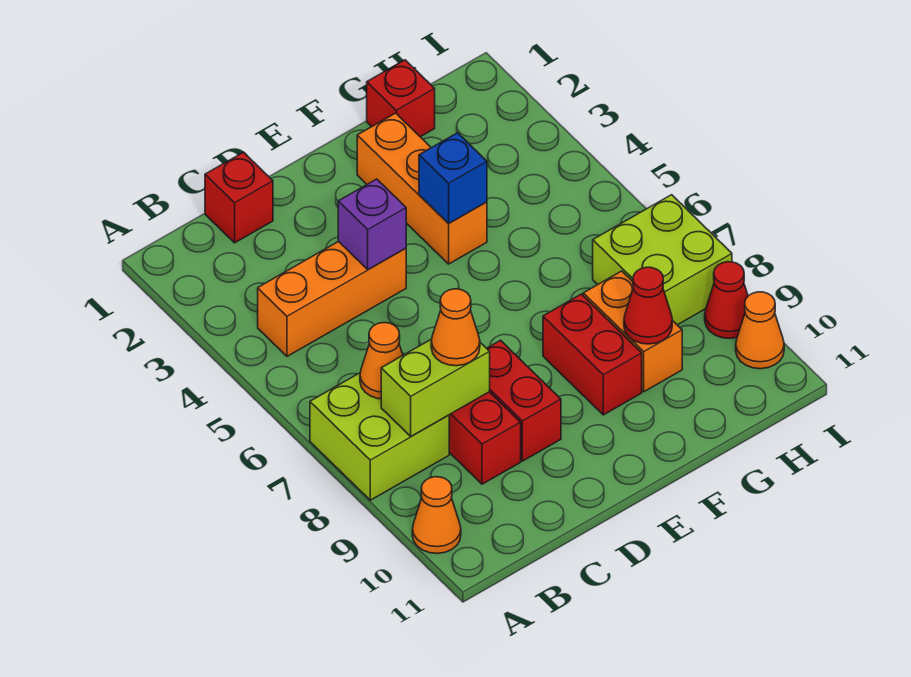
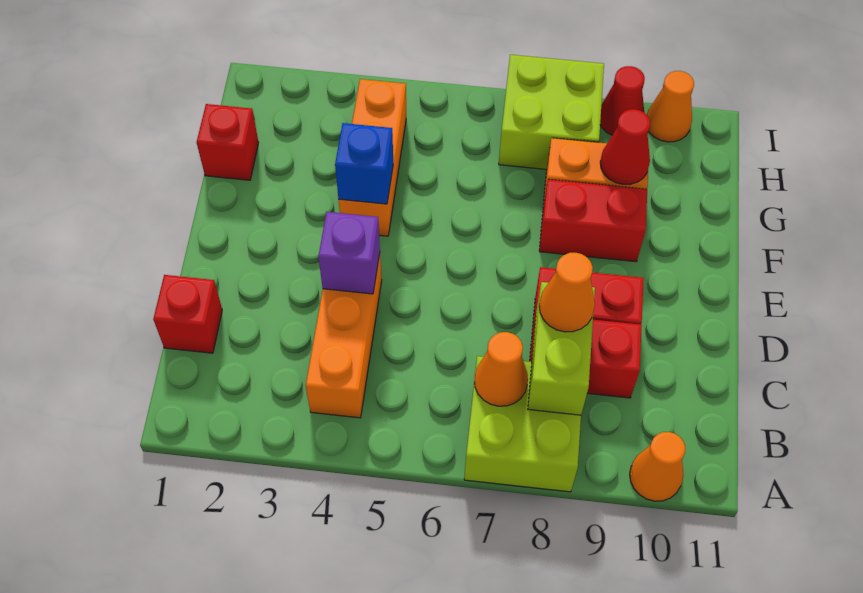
orange brick F2:F4 level 1 -> orange brick F4:H4 level 1

